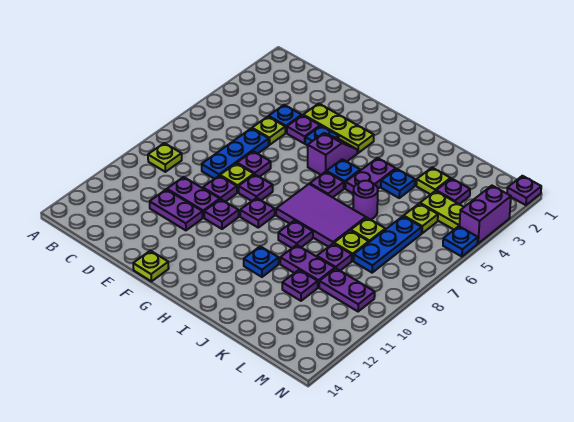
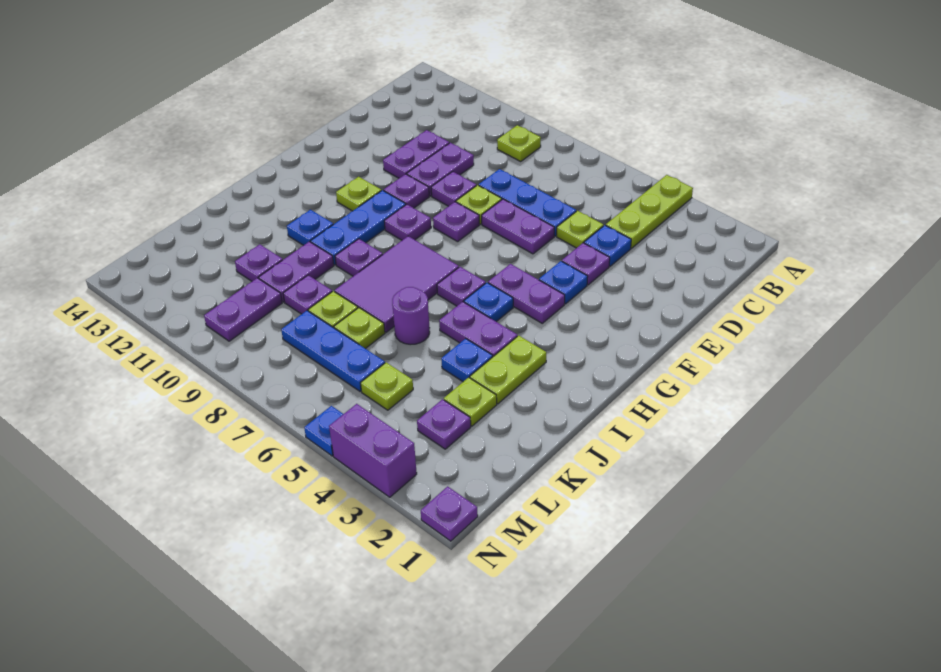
lime plate E3:G3 level 1 -> lime plate A4:C4 level 1
purple plate E7 level 1 -> purple plate E6:E7 level 1
lime plate F14 level 1 -> lime plate G11 level 1
purple slope G4:G5 level 1 top 5 -> purple plate G4:G5 level 1
none -> blue plate G10:I10 level 1
lime plate L4:M4 level 1 -> lime plate I3:J3 level 1

